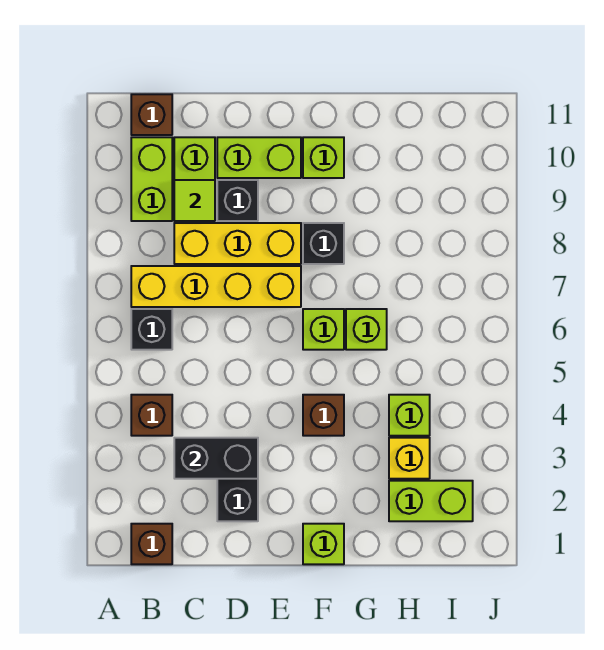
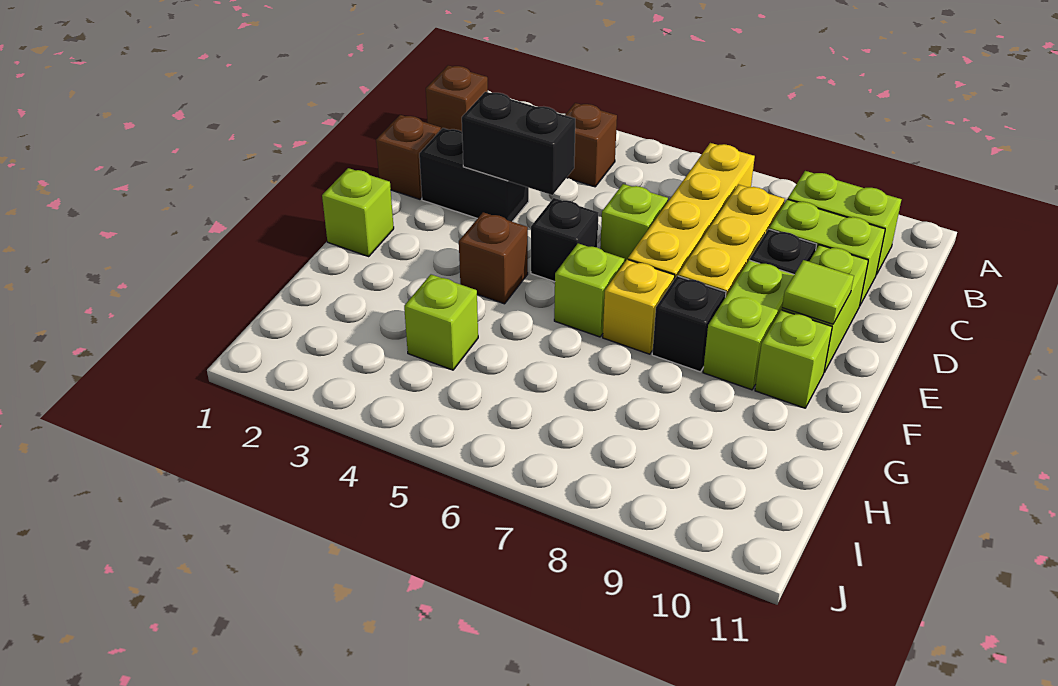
black brick B6 level 1 -> black brick E5 level 1
brown brick B11 level 1 -> brown brick D1 level 1
black brick C3:D3 level 2 -> black brick D3:D4 level 2
lime tile C9 level 2 -> lime tile E10 level 2
lime brick G6 level 1 -> lime brick D6 level 1
lime brick H2:I2 level 1 -> lime brick E9:F9 level 1
yellow brick H3 level 1 -> yellow brick F7 level 1

